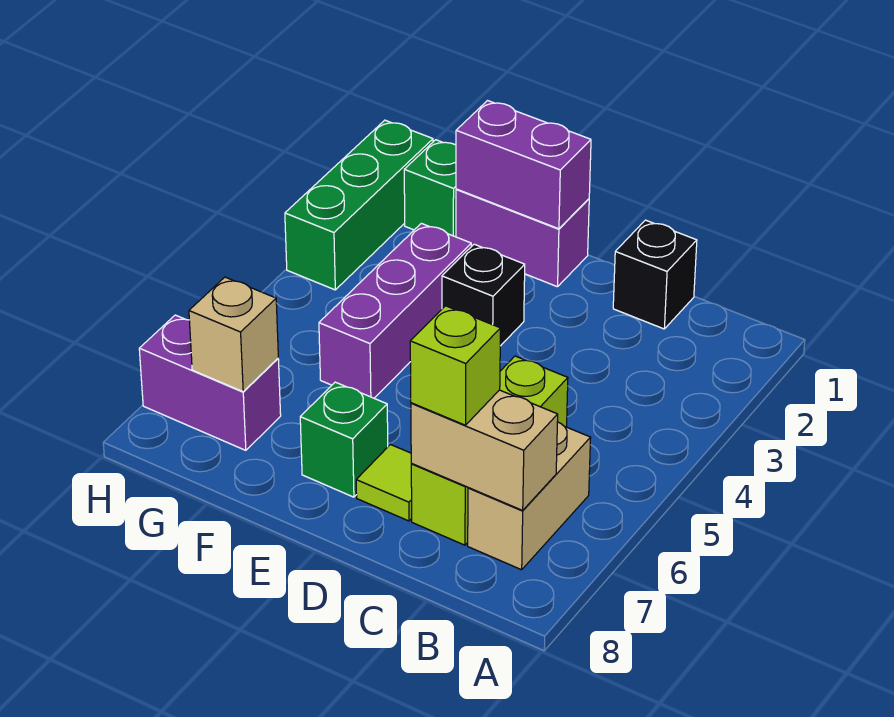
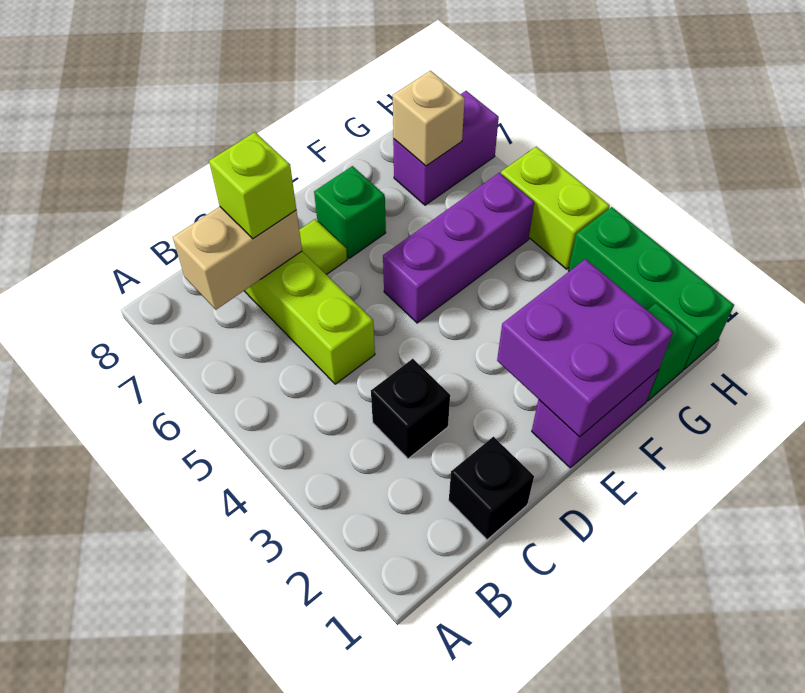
tan brick B6:B7 level 1 -> none
purple brick E1:F1 level 2 -> purple brick E1:F2 level 2
black brick E3 level 1 -> black brick C3 level 1
purple brick F3:F5 level 1 -> purple brick E5:G5 level 1
none -> lime brick H4:H5 level 1

